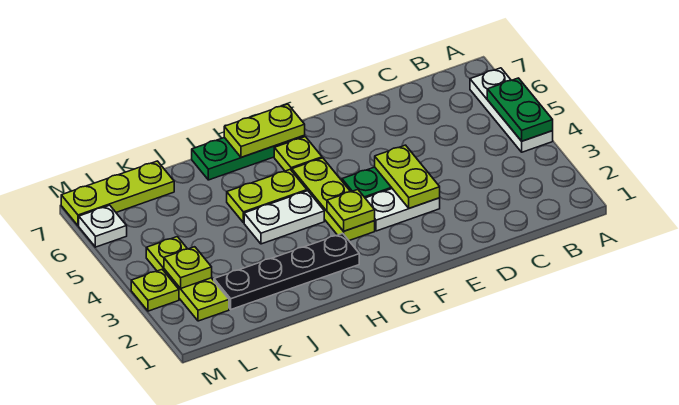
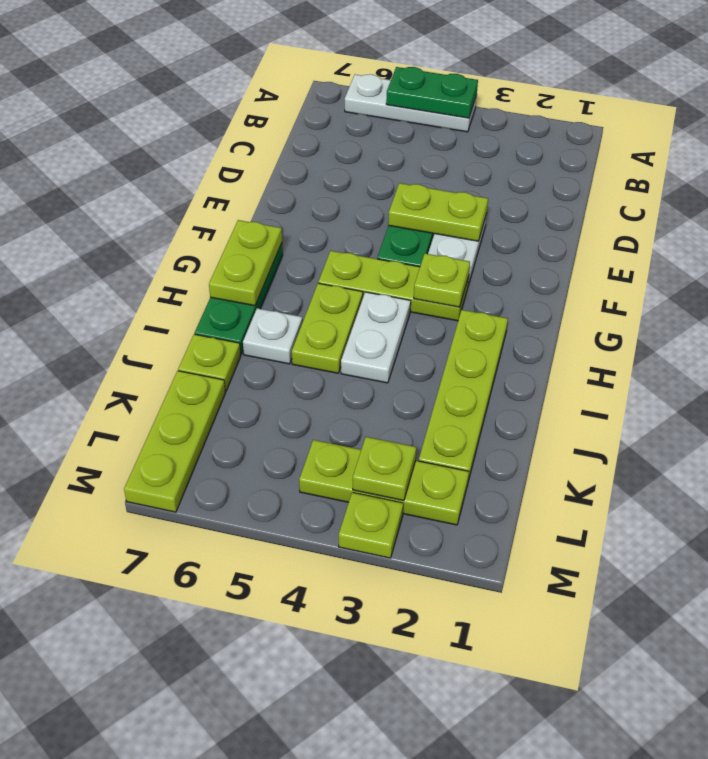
lime plate G6 level 1 -> lime plate J7 level 1
black plate H2:K2 level 1 -> lime plate H2:K2 level 1
white plate M6 level 1 -> white plate I6 level 1

